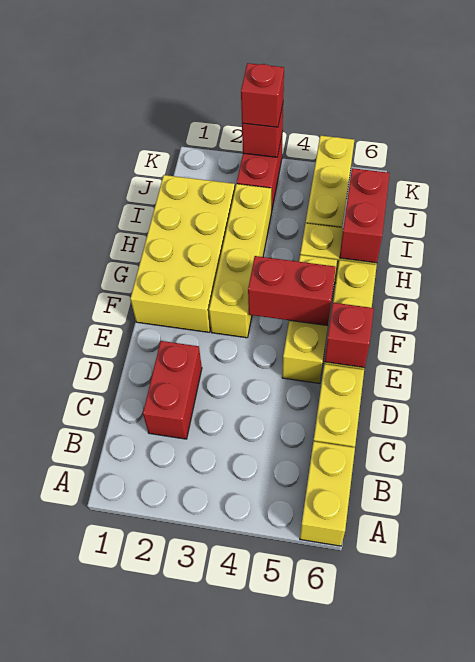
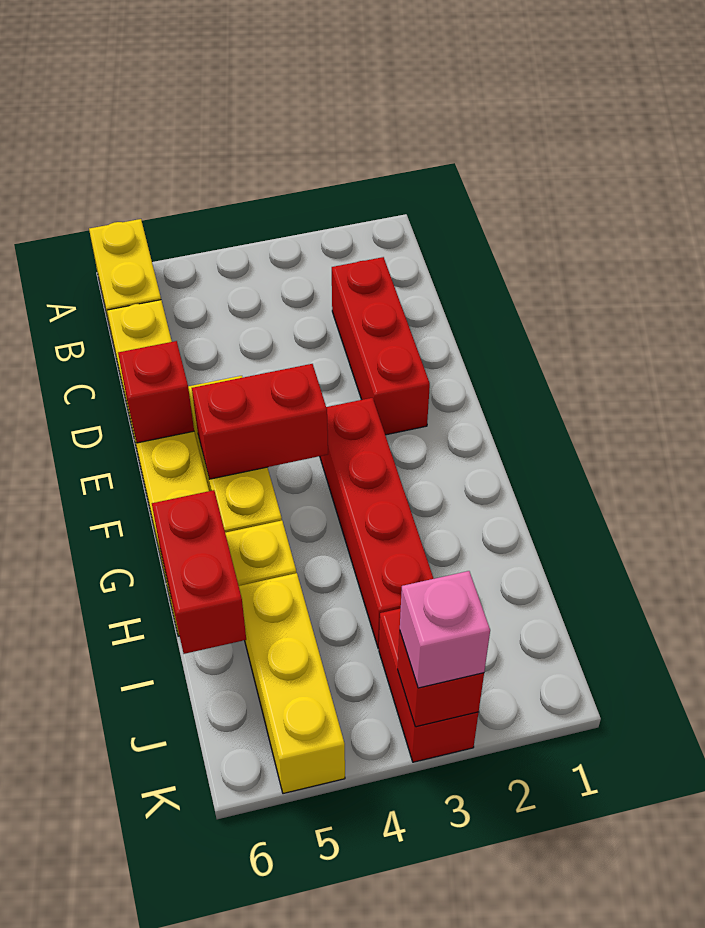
red brick C2:D2 level 1 -> red brick C2:E2 level 1
yellow brick F1:I2 level 1 -> none
yellow brick F3:I3 level 1 -> red brick F3:I3 level 1
red brick K3 level 3 -> pink brick K3 level 3

